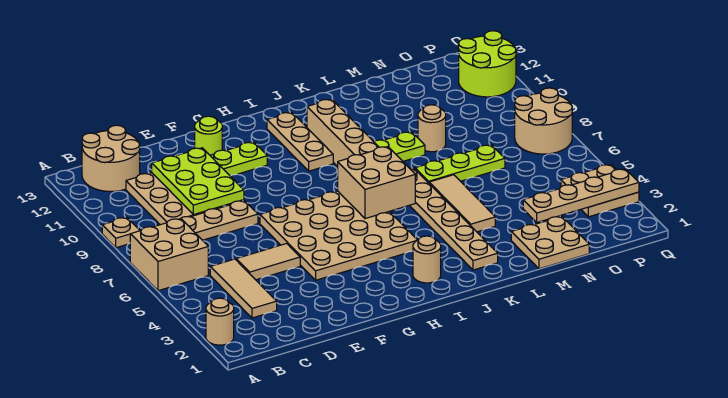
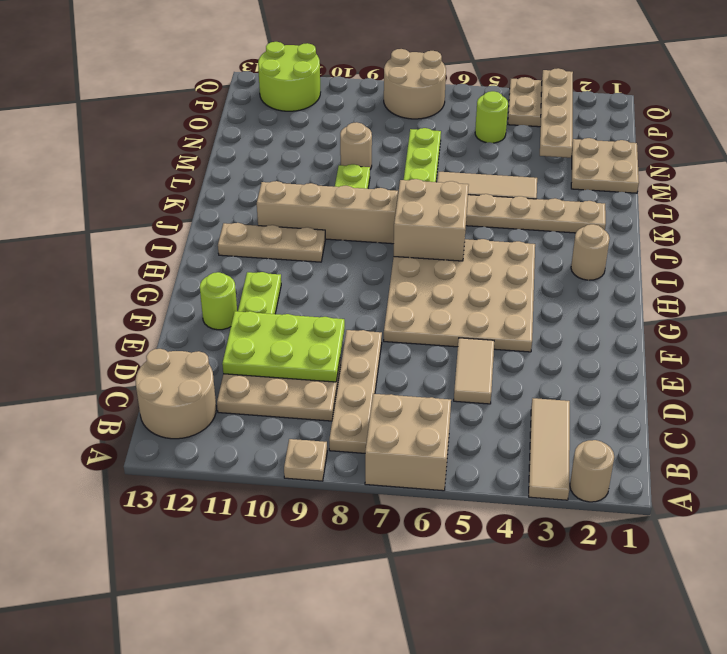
tan tile C3:C5 level 1 -> tan tile A3:C3 level 1
none -> lime round brick O5 level 1

